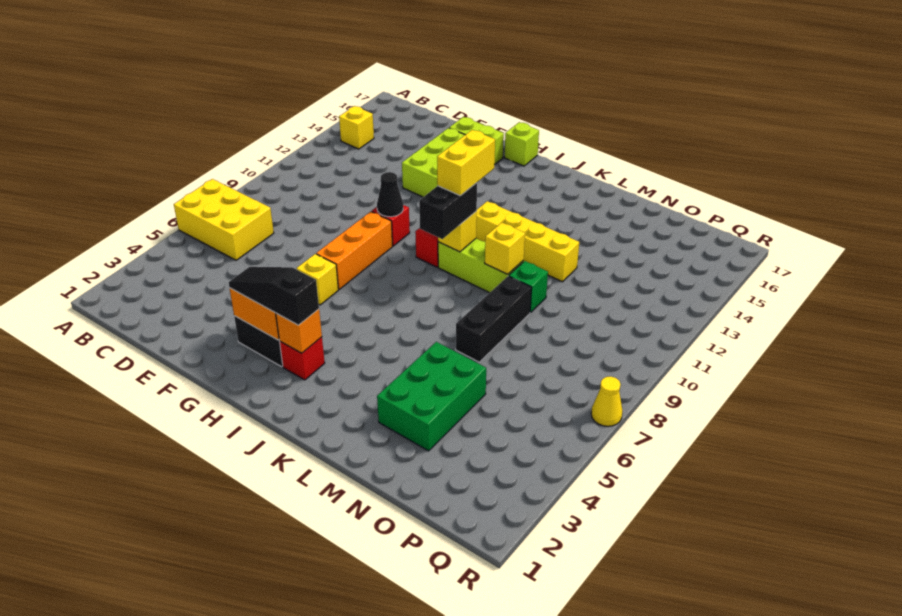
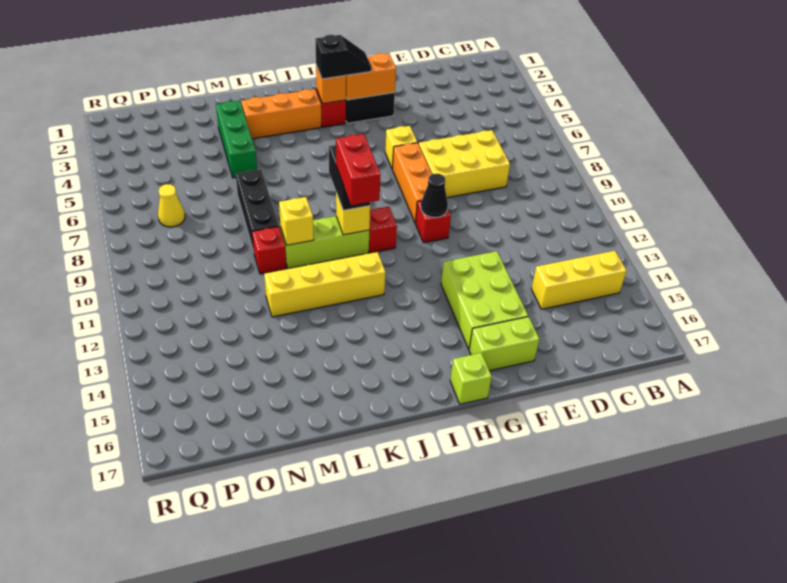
yellow brick A6:C7 level 1 -> yellow brick D7:F8 level 1
yellow brick B14 level 1 -> yellow brick B14:D14 level 1
black slope G3:I3 level 3 top I -> black slope H3:I3 level 3 top I
none -> orange brick J3:L3 level 1
yellow brick J10:J11 level 4 -> red brick J10:J11 level 4
green brick M3:N5 level 1 -> green brick M3:M5 level 1
green brick M10 level 1 -> red brick M10 level 1
yellow cone R7 level 1 -> yellow cone P7 level 1

